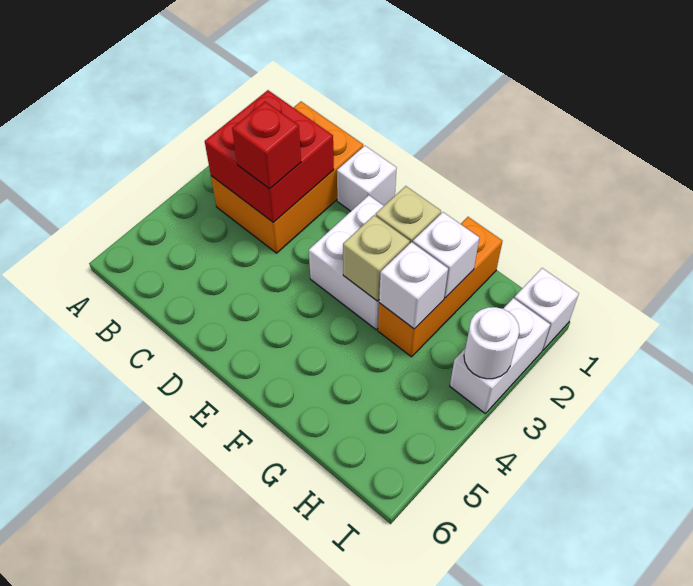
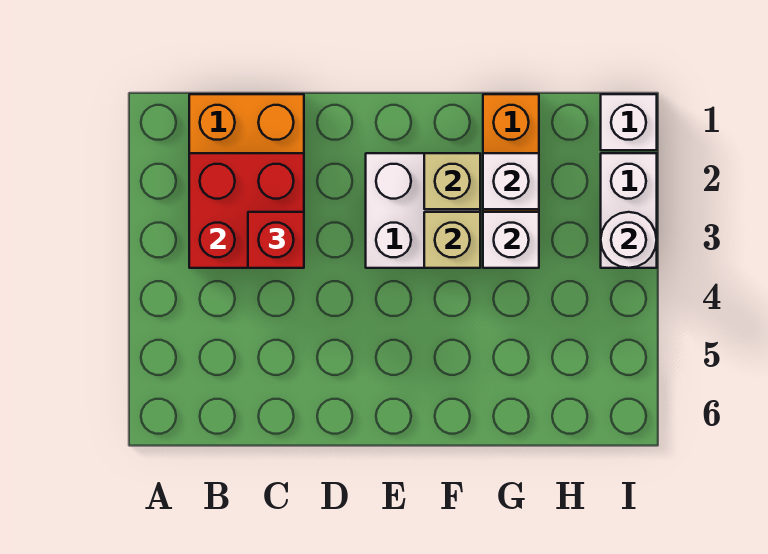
white brick D1 level 1 -> none

